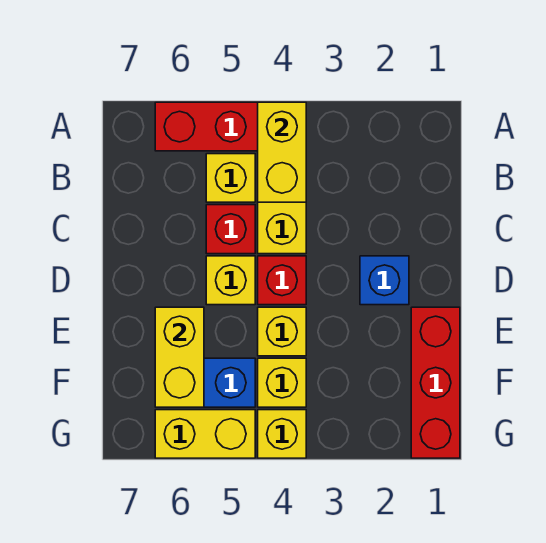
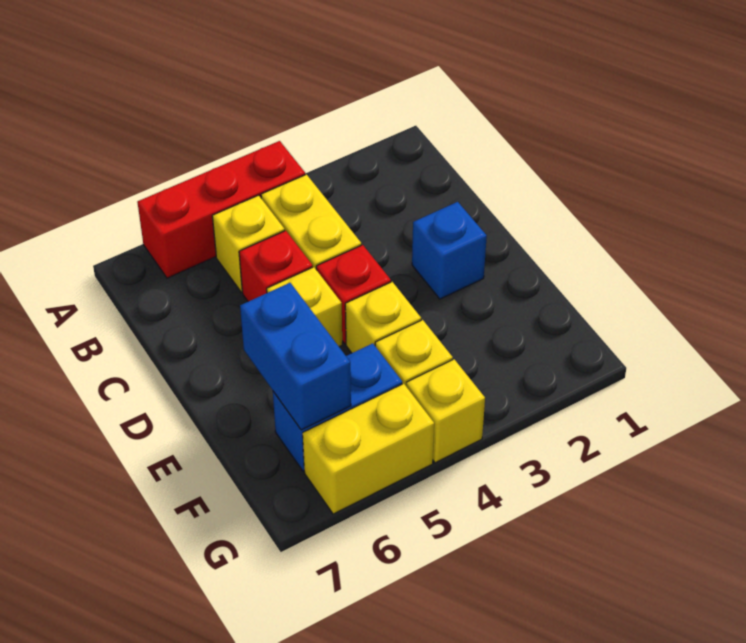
yellow brick A4:B4 level 2 -> none
red brick E1:G1 level 1 -> none
yellow brick E6:F6 level 2 -> blue brick E6:F6 level 2

